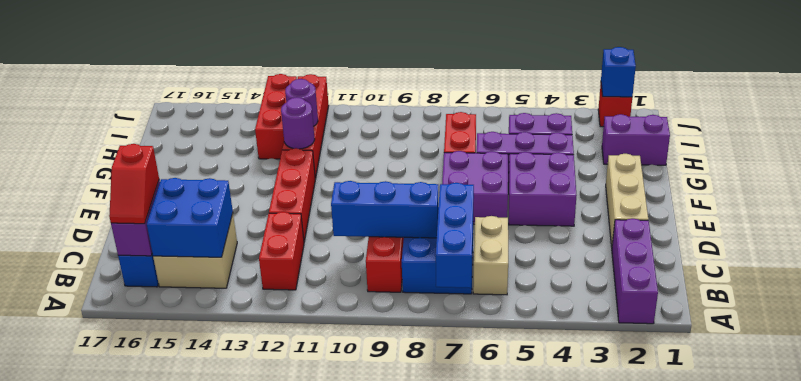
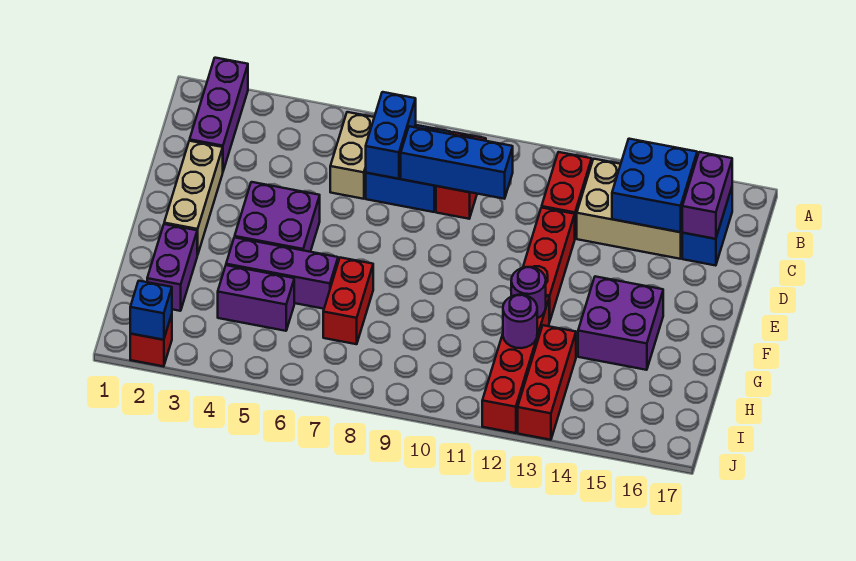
blue brick A7:C7 level 2 -> blue brick B7:C7 level 2
tan brick B14:C15 level 1 -> tan brick B13:C15 level 1
red slope B16:C16 level 3 top C -> none
purple brick E6:F7 level 1 -> purple brick F14:G15 level 1
purple brick H1:H2 level 1 -> purple brick G2:H2 level 1

